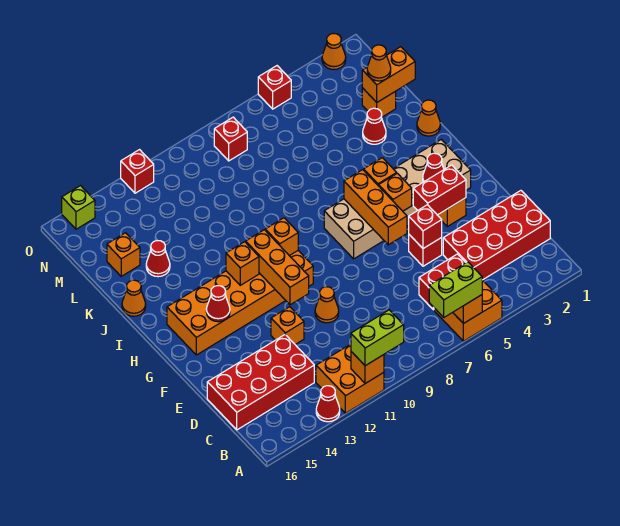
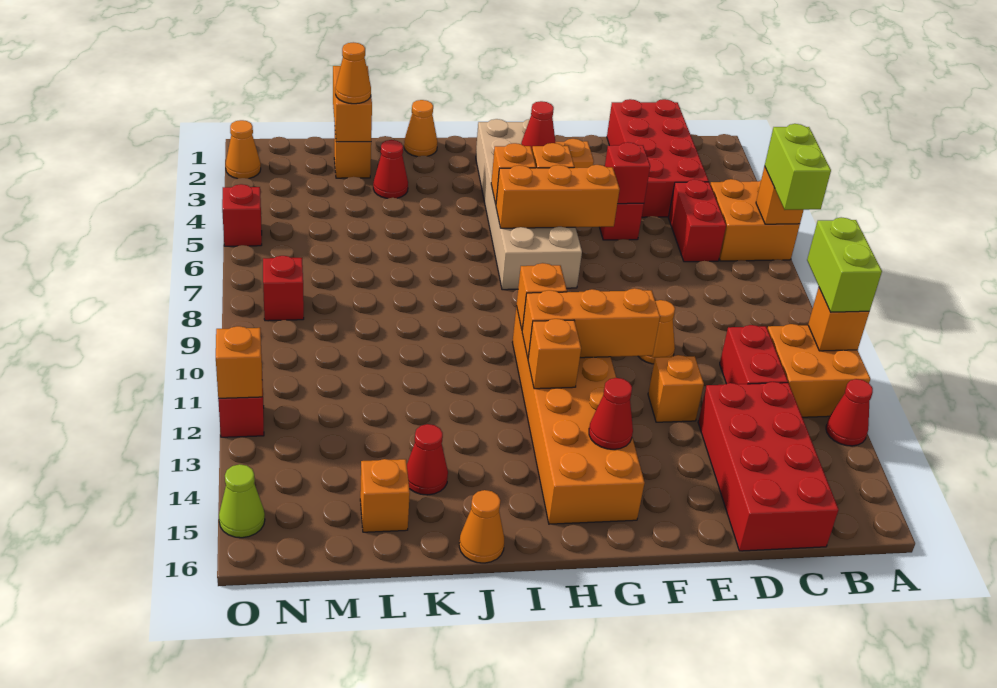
red brick F3:F4 level 2 -> red brick C11:C12 level 1
none -> orange brick O12 level 2
lime brick O15 level 1 -> lime cone O15 level 1

